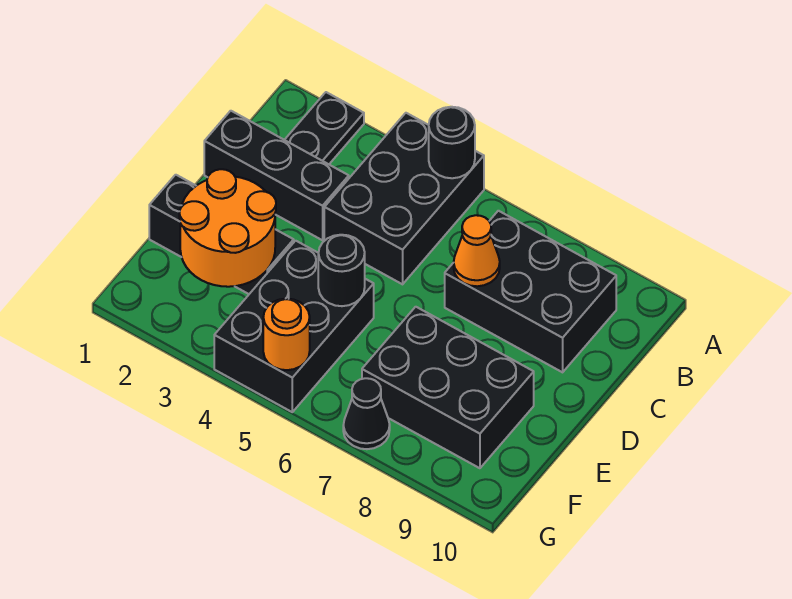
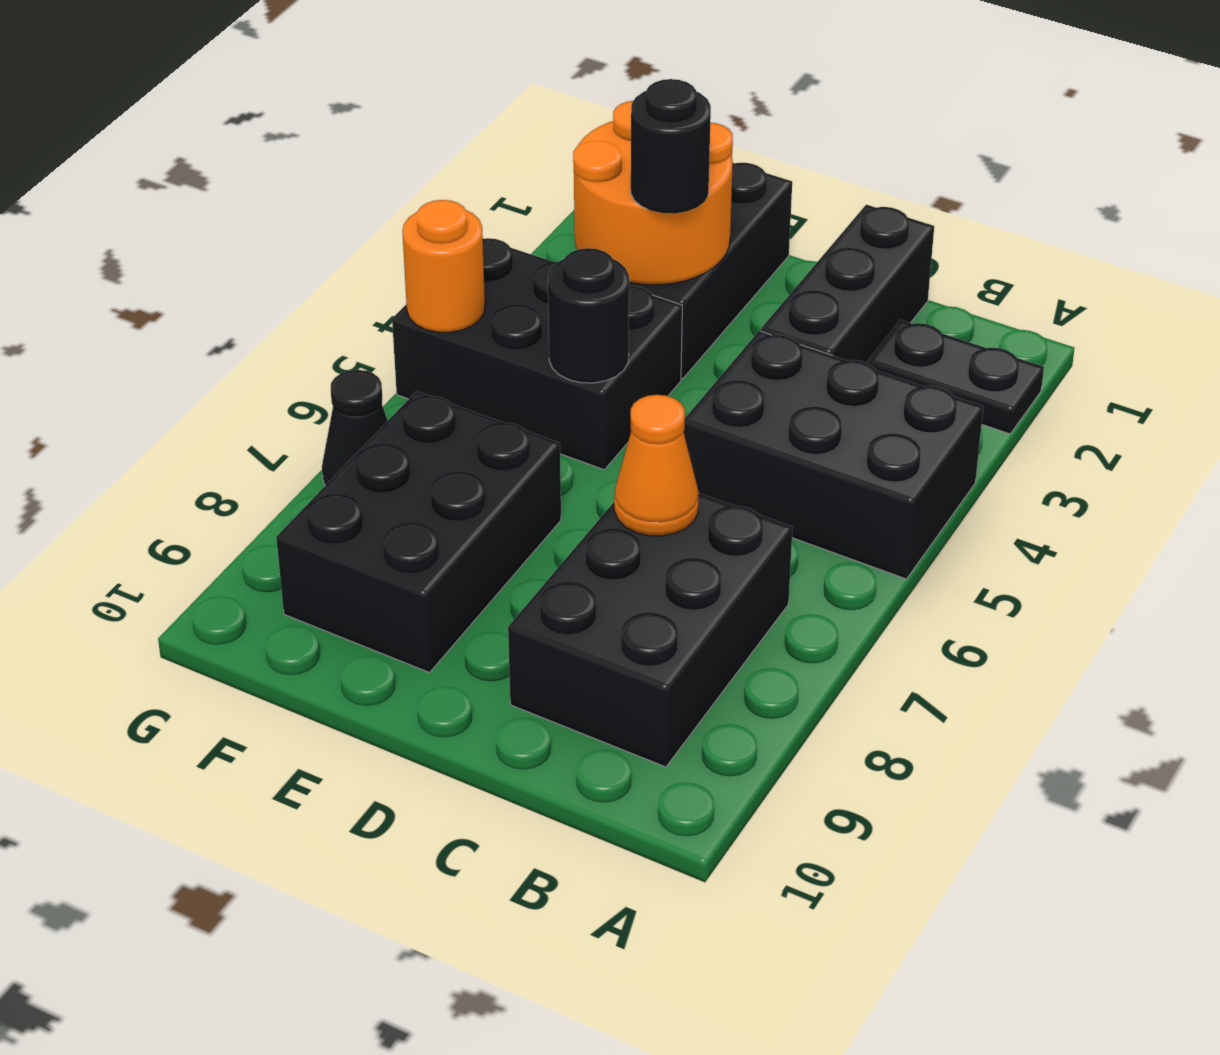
black round brick A5 level 2 -> black round brick E3 level 3

